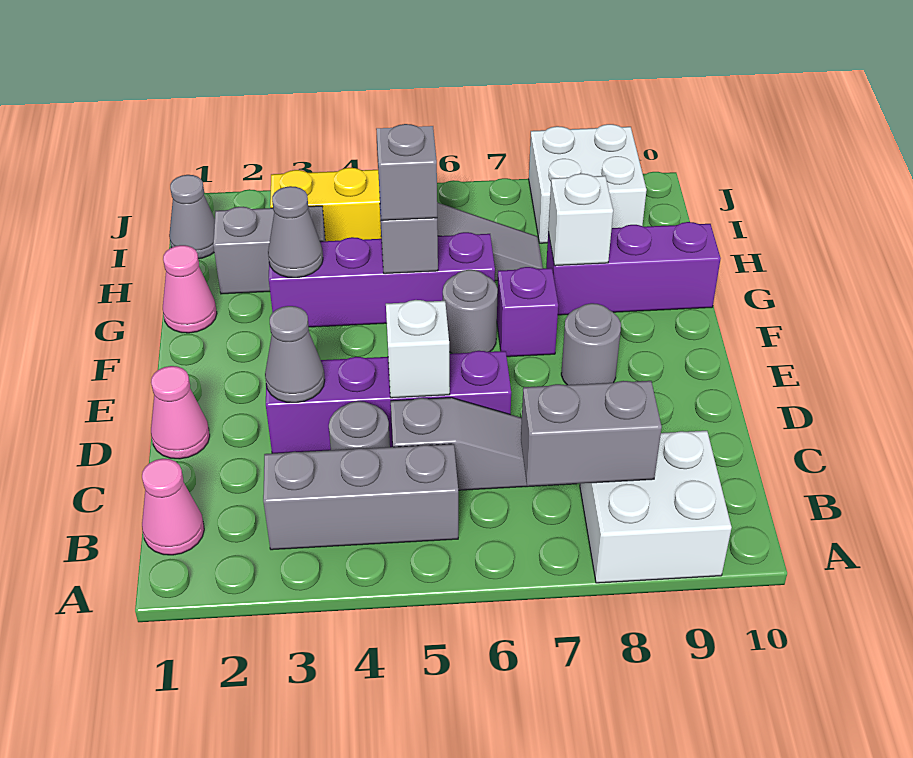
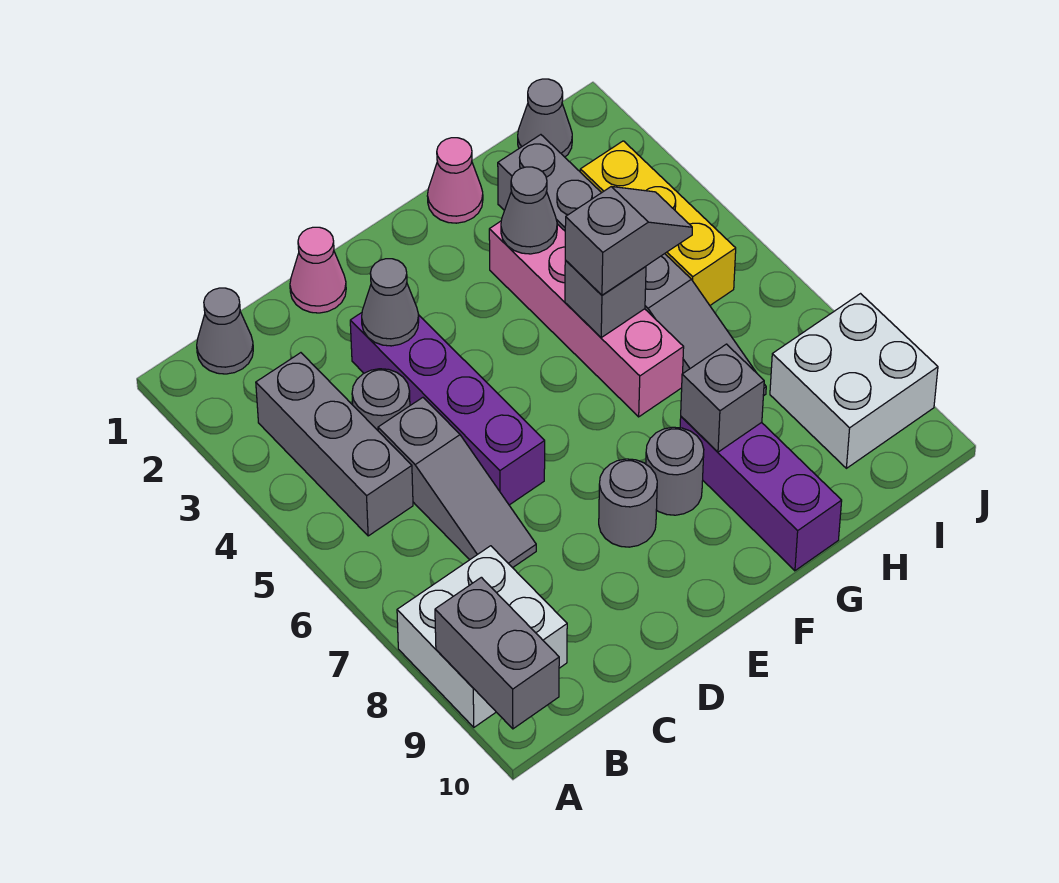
pink cone B1 level 1 -> grey cone B1 level 1
grey brick B7:B8 level 2 -> grey brick A9:A10 level 2
white brick D5 level 2 -> none
grey round brick F6 level 1 -> grey round brick F8 level 1
purple brick F7 level 1 -> none
purple brick G3:G6 level 1 -> pink brick G3:G6 level 1
white brick G8 level 2 -> grey brick G8 level 2

